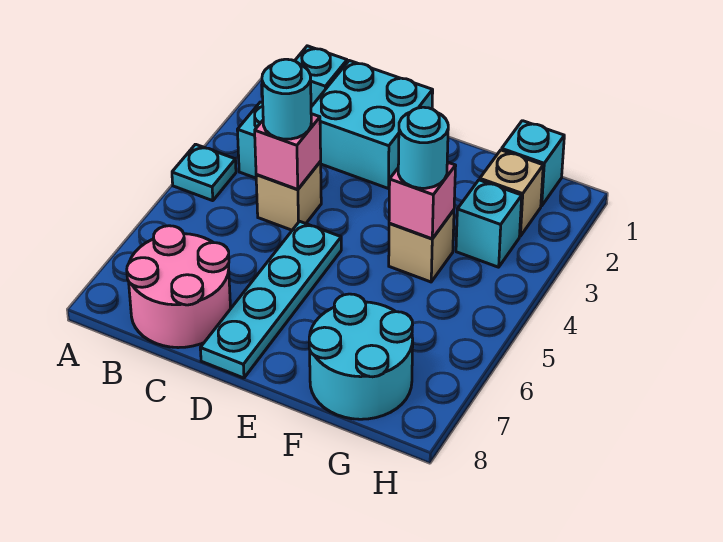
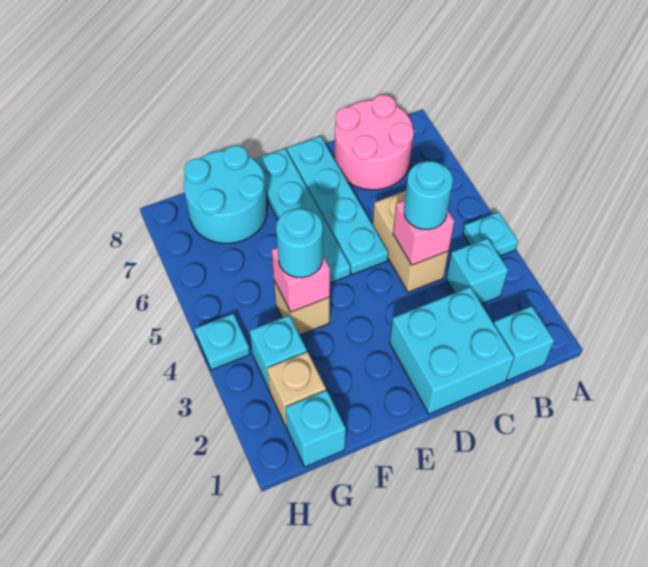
tan brick C4 level 1 -> tan brick C4:C5 level 1
none -> cyan plate E5:E8 level 1
none -> cyan plate H4 level 1

